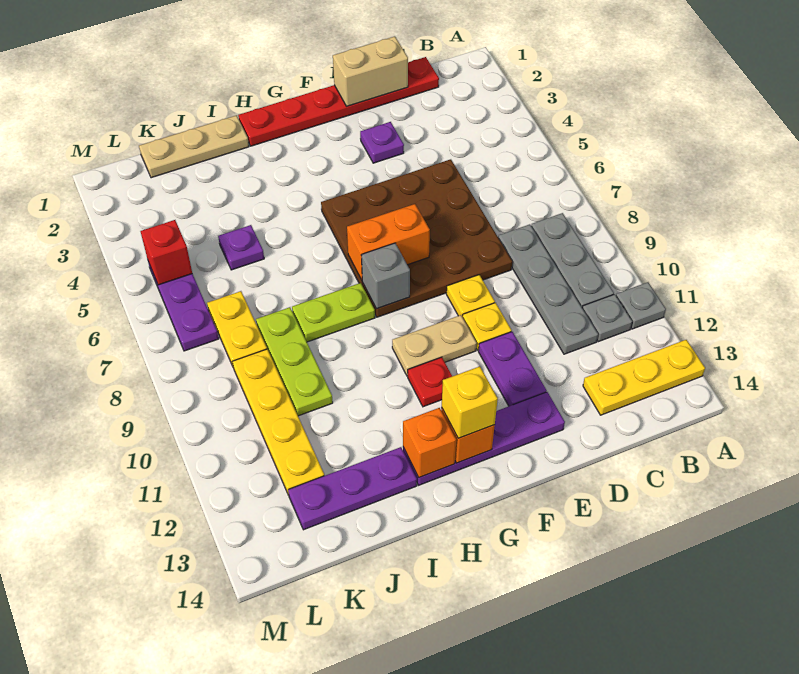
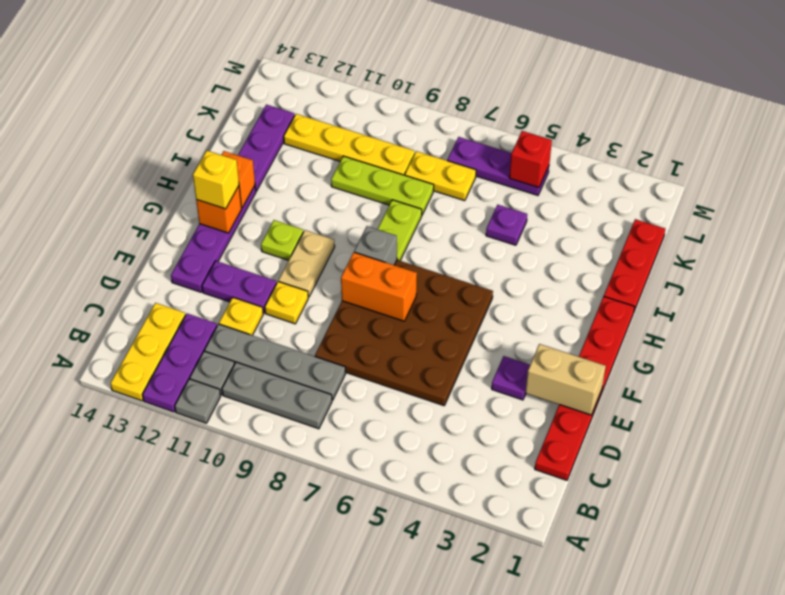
none -> purple plate A12:C12 level 1
tan brick D1:E1 level 2 -> tan brick E1:E2 level 2
yellow plate E9 level 1 -> yellow plate D11 level 1
orange brick F7:G7 level 2 -> orange brick F7:F8 level 2
red plate G11 level 1 -> lime plate G11 level 1
tan plate I1:K1 level 1 -> red plate I1:K1 level 1

